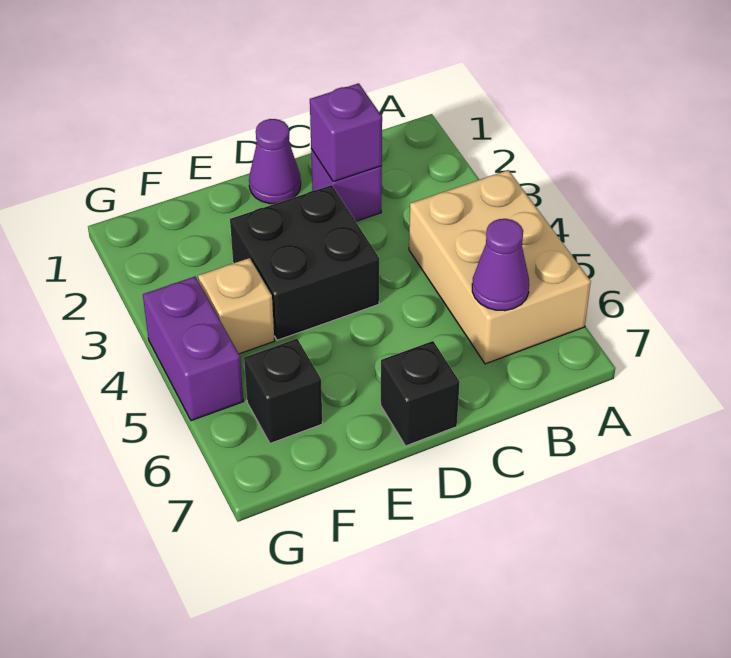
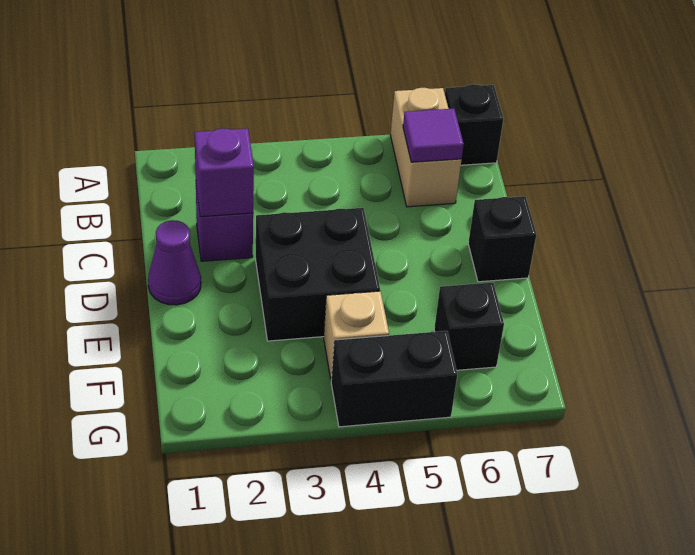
tan brick A4:B6 level 1 -> tan brick A6:B6 level 1
none -> black brick A7 level 1
purple cone B6 level 2 -> purple tile B6 level 2
purple brick G4:G5 level 1 -> black brick G4:G5 level 1

